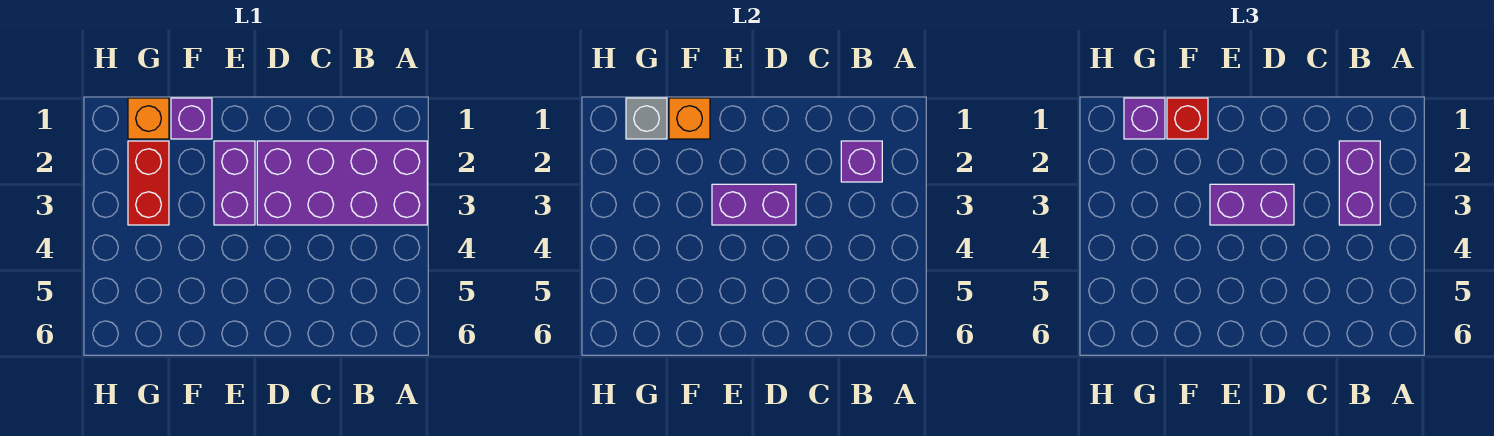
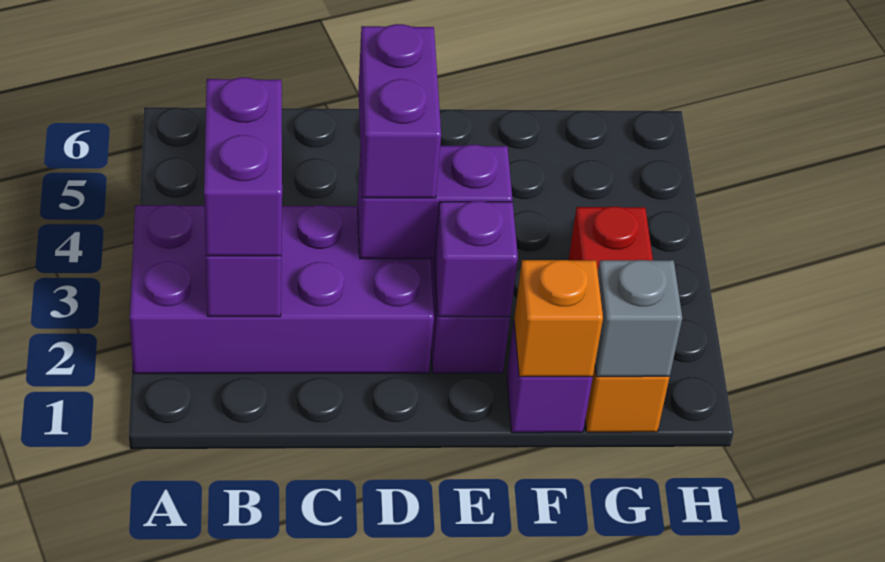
purple brick D3:E3 level 3 -> purple brick D3:D4 level 3
red brick F1 level 3 -> none
purple brick G1 level 3 -> purple brick E2 level 2

